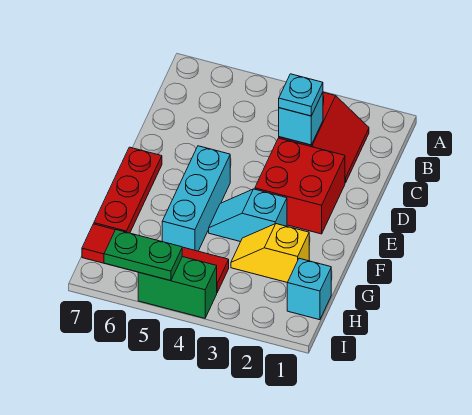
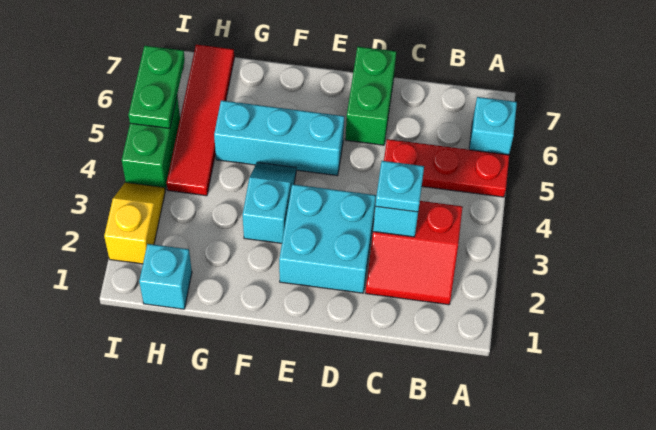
none -> cyan brick A6 level 1
red brick D2:E3 level 1 -> cyan brick D2:E3 level 1
none -> green brick D6:D7 level 1
red plate E7:G7 level 1 -> red plate A5:C5 level 1
yellow slope G2:G3 level 1 top 2 -> yellow slope I2:I3 level 1 top 2

